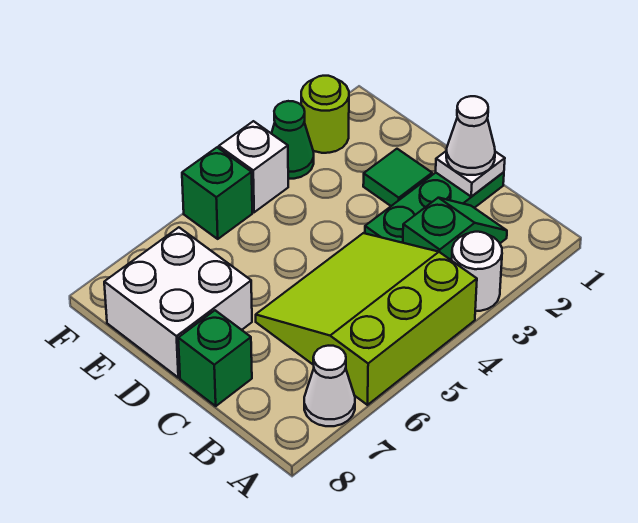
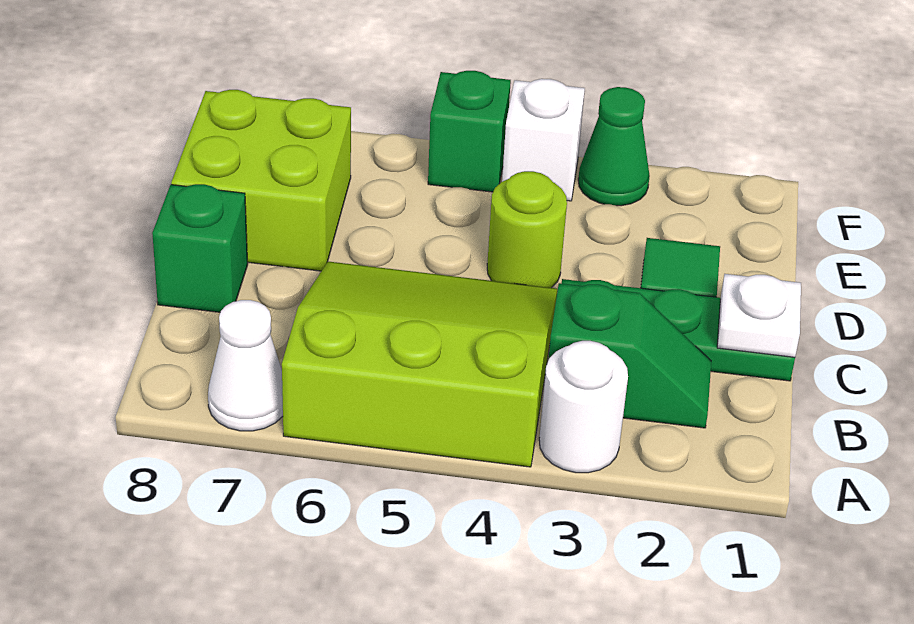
white cone C1 level 3 -> none
white brick D7:E8 level 1 -> lime brick D7:E8 level 1
lime round brick F2 level 1 -> lime round brick D4 level 1

